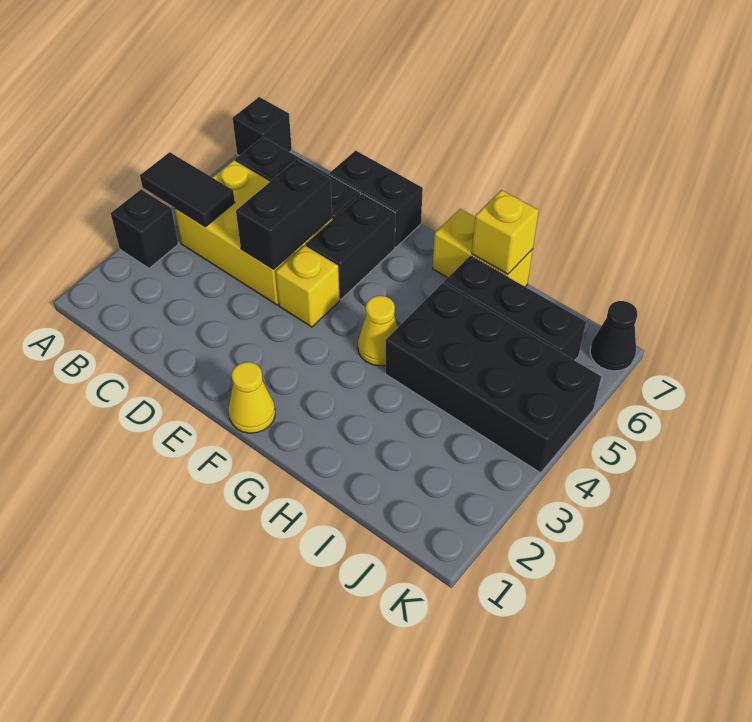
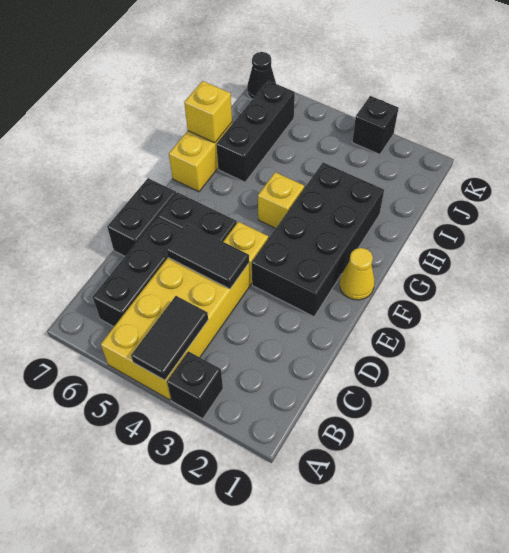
black brick A7 level 1 -> black brick K3 level 1
yellow brick B4:D5 level 1 -> yellow brick A4:D5 level 1
black brick D4:D5 level 2 -> black tile D4:D5 level 2
yellow cone G4 level 1 -> yellow brick G4 level 1
black brick H4:K5 level 1 -> black brick E2:H3 level 1

